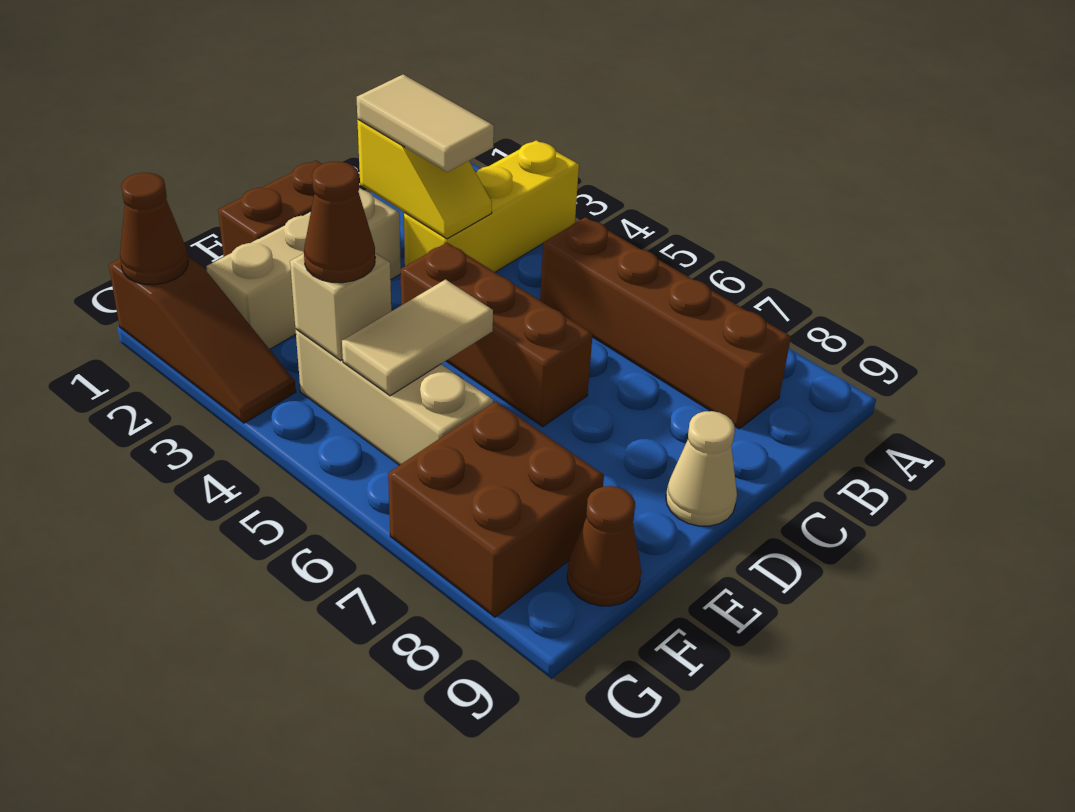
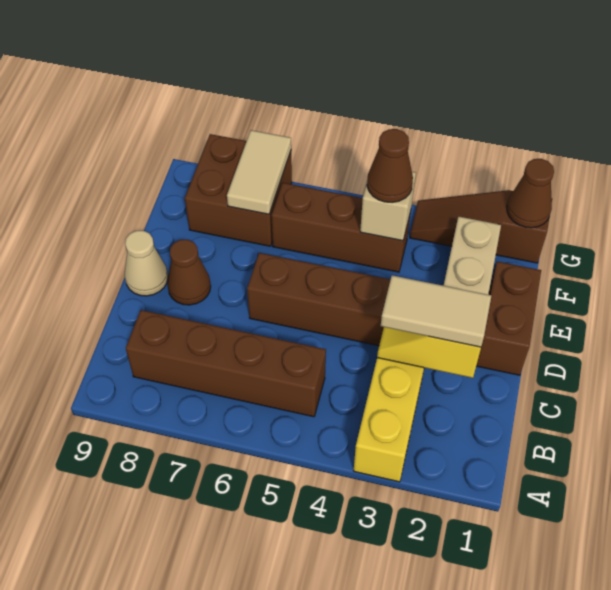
tan tile E5:F5 level 2 -> tan tile F7:G7 level 2
tan brick F4:F6 level 1 -> brown brick F4:F6 level 1
brown cone F9 level 1 -> brown cone D8 level 1

